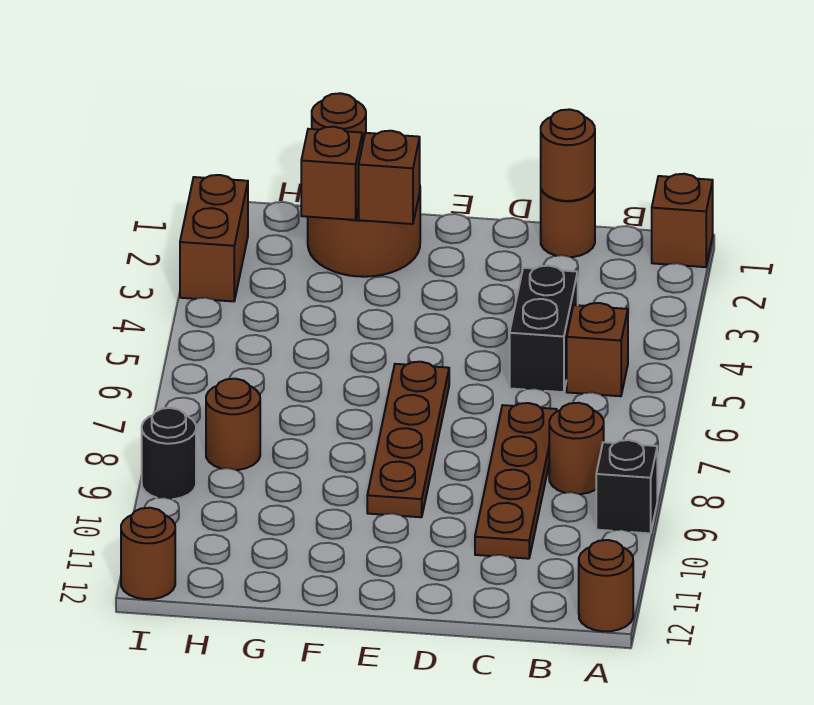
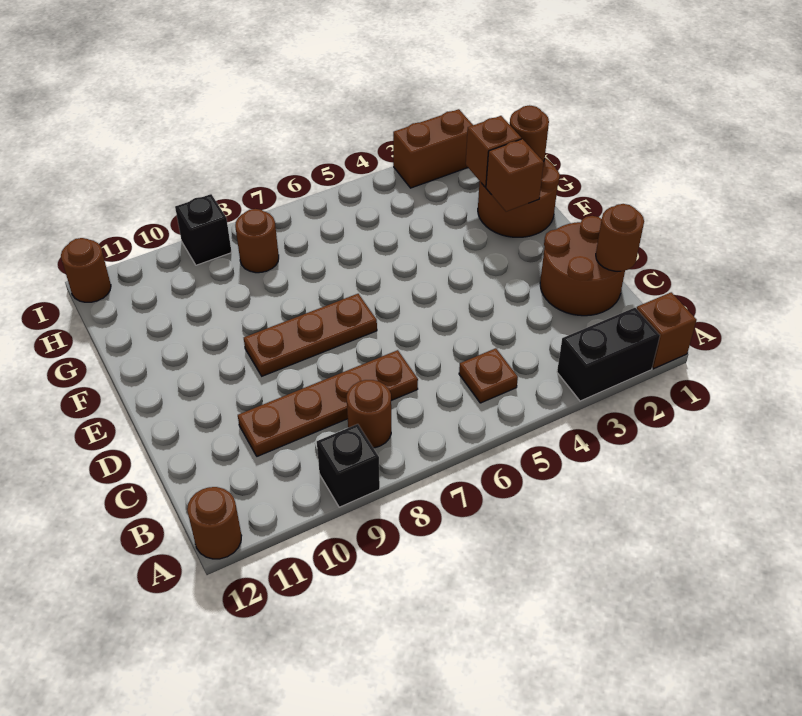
brown brick B5 level 1 -> brown plate B5 level 1
brown round brick C1 level 1 -> brown round brick C1:D2 level 1
black brick C4:C5 level 1 -> black brick A2:A3 level 1
brown plate E6:E9 level 1 -> brown plate E7:E9 level 1
black round brick I9 level 1 -> black brick I9 level 1

